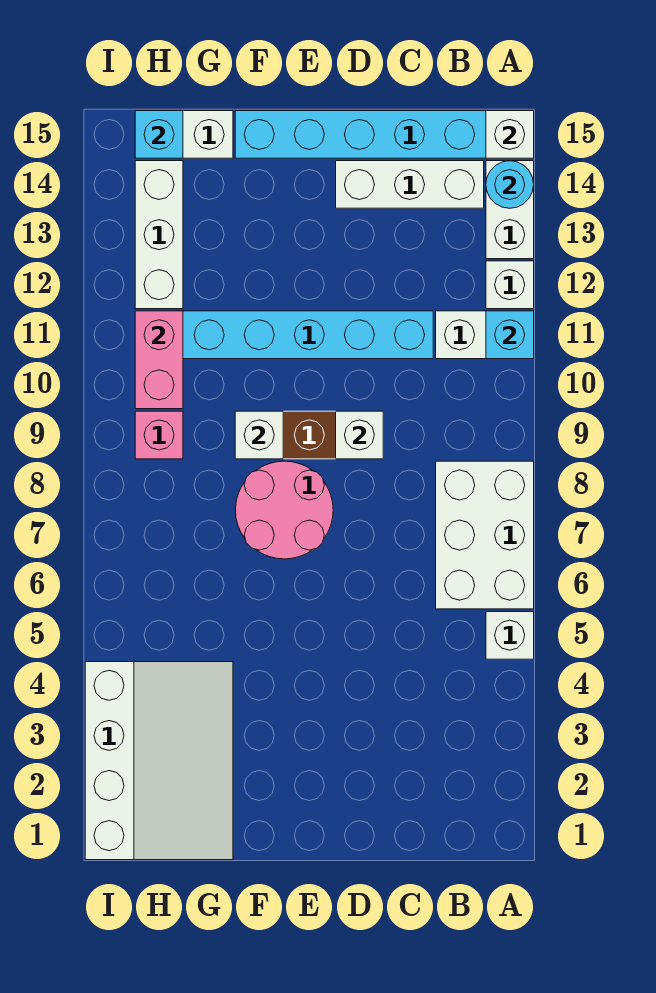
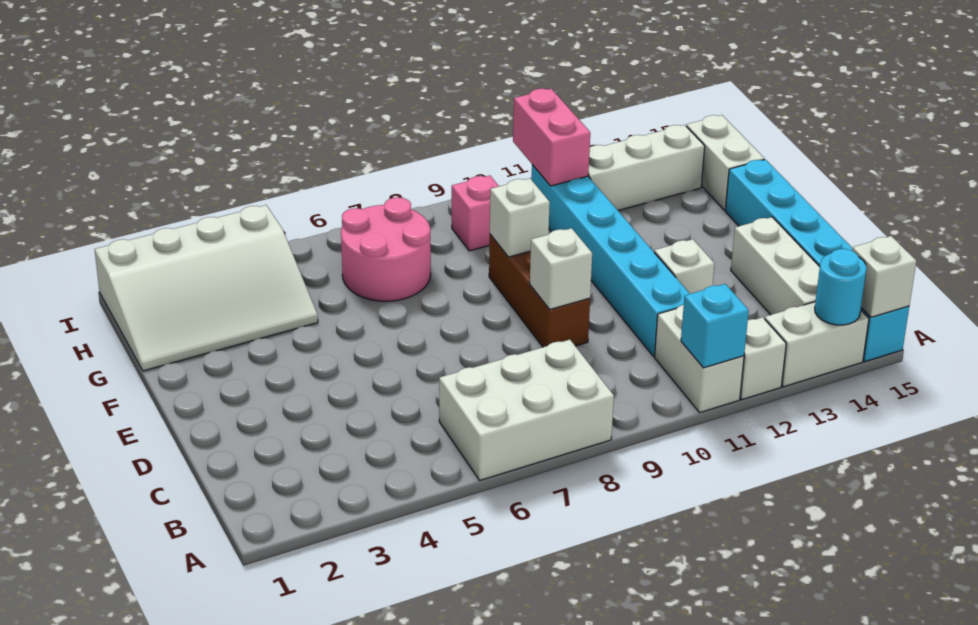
white brick A5 level 1 -> white brick D12 level 1
pink round brick E7:F8 level 1 -> pink round brick G6:H7 level 1
pink brick H10:H11 level 2 -> pink brick H11:I11 level 2
cyan brick H15 level 2 -> none

